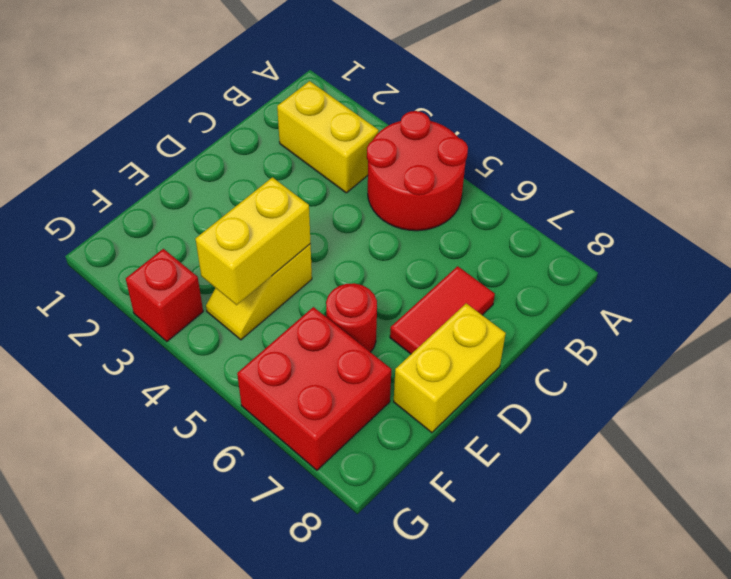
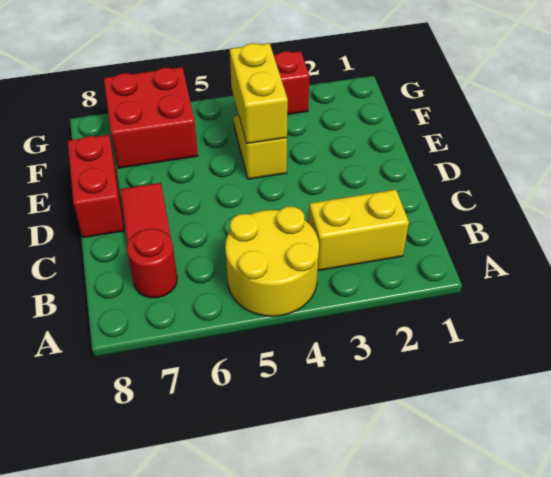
red round brick A4:B5 level 1 -> yellow round brick A4:B5 level 1
yellow brick D8:E8 level 1 -> red brick D8:E8 level 1
red round brick E6 level 1 -> red round brick B7 level 1

